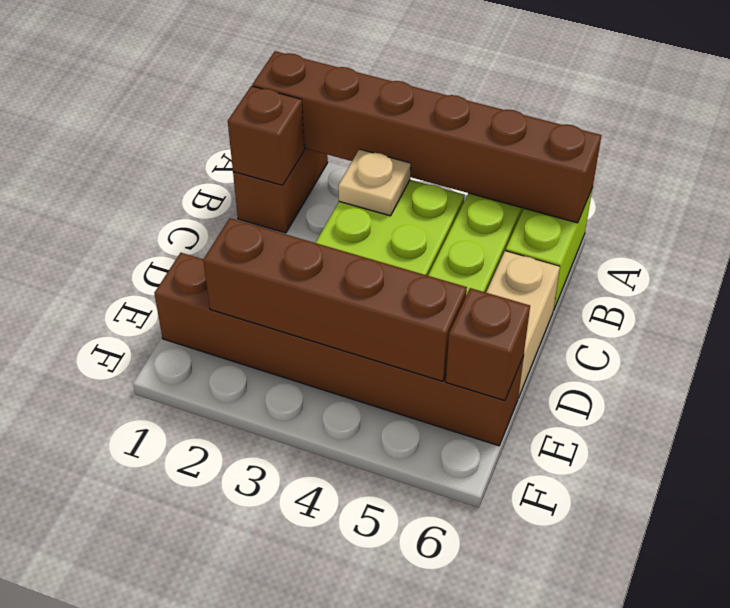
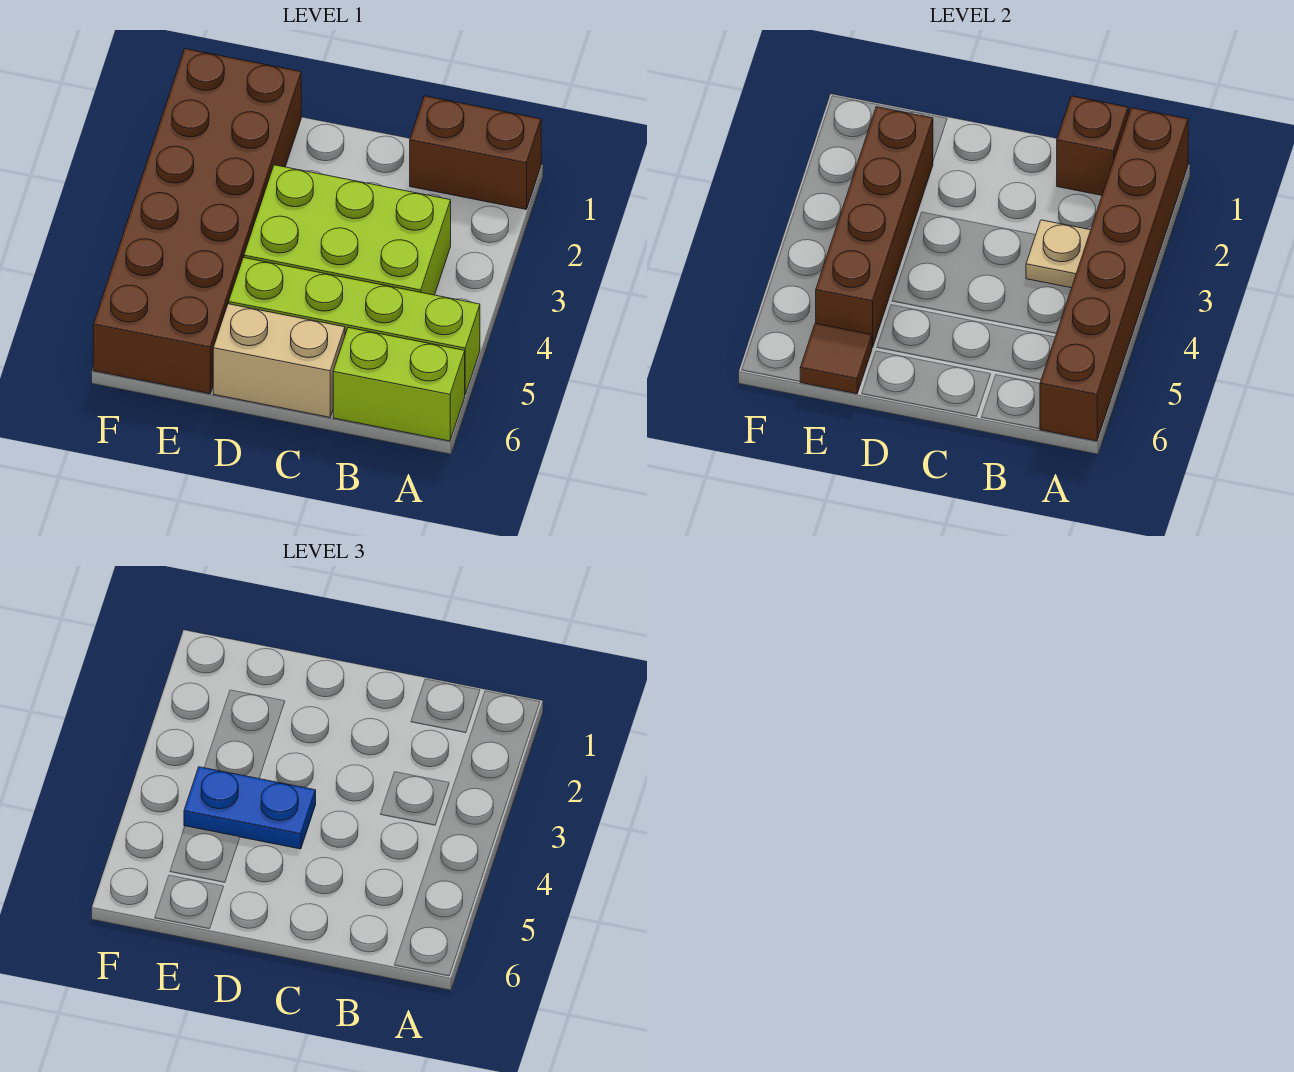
none -> blue plate D4:E4 level 3
brown brick E1:E6 level 1 -> brown brick E1:F6 level 1
brown brick E6 level 2 -> brown tile E6 level 2

